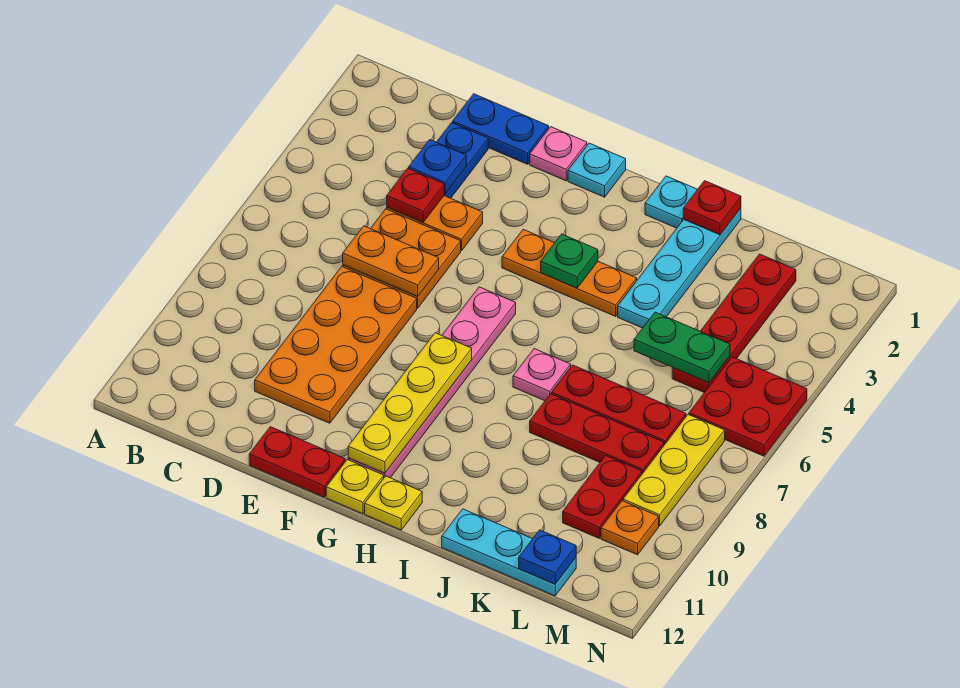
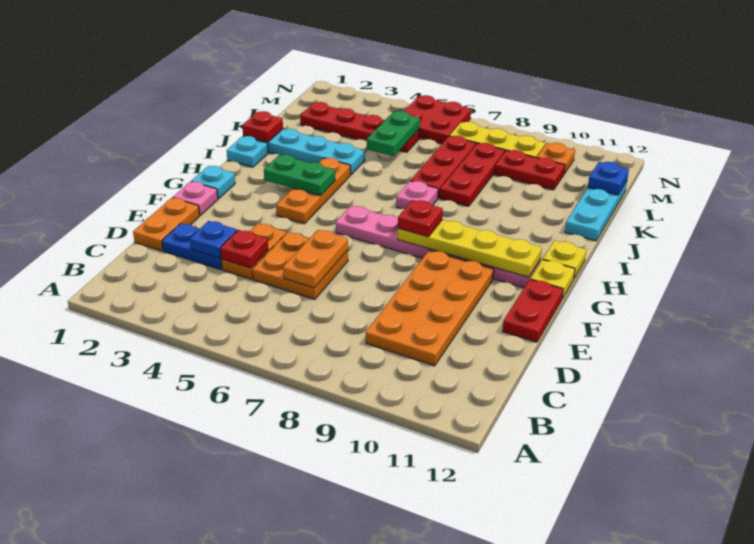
blue plate D1:E1 level 1 -> orange plate D1:E1 level 1
orange plate D7:E10 level 1 -> orange plate C9:F10 level 1
none -> red plate G8 level 3
green plate H4 level 2 -> green plate H3:H4 level 2

